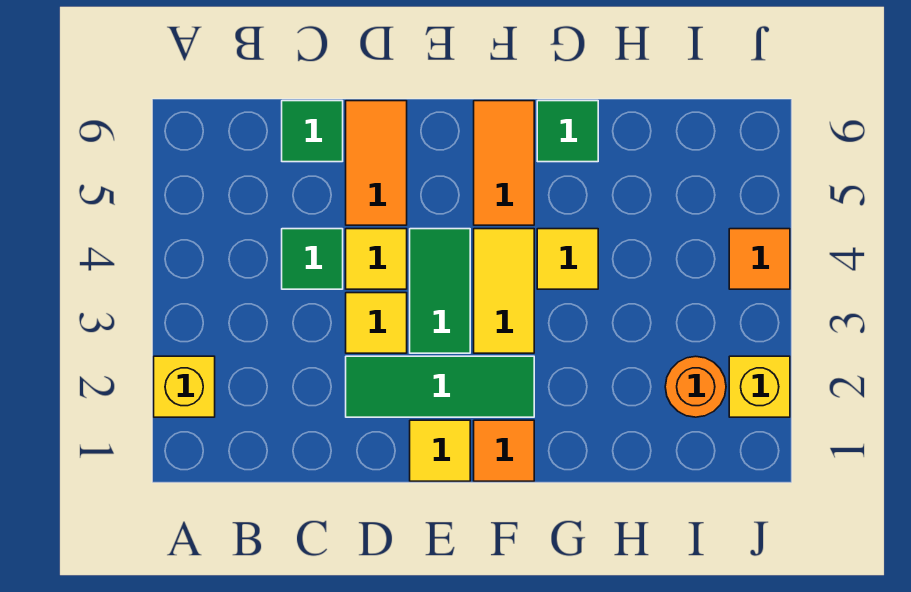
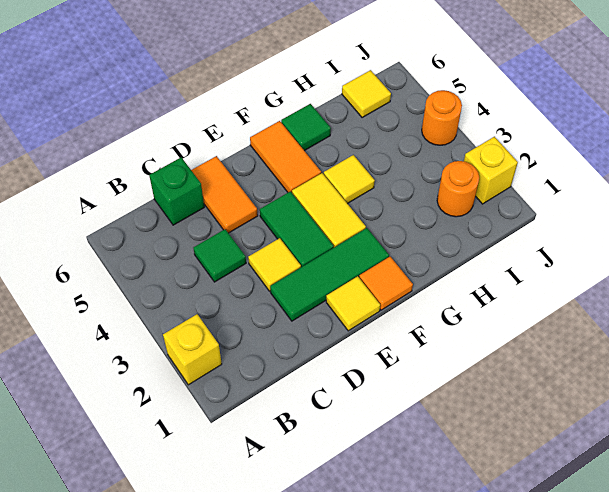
green tile C6 level 1 -> green brick C6 level 1
yellow tile D4 level 1 -> yellow tile I6 level 1
orange tile J4 level 1 -> orange round brick J4 level 1

